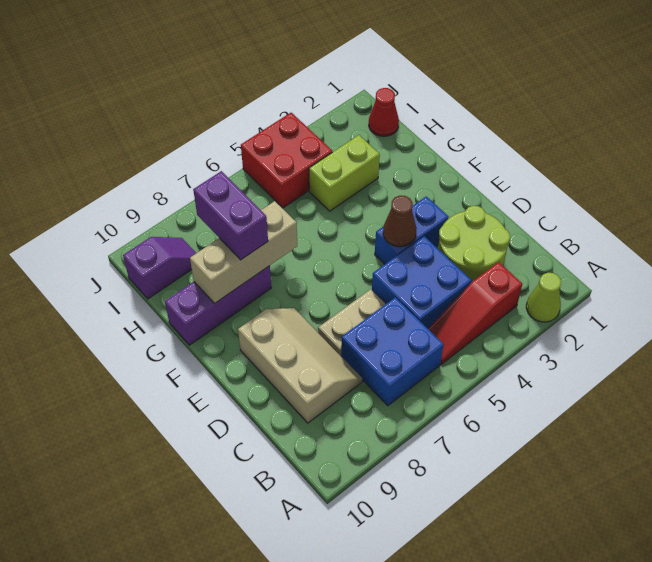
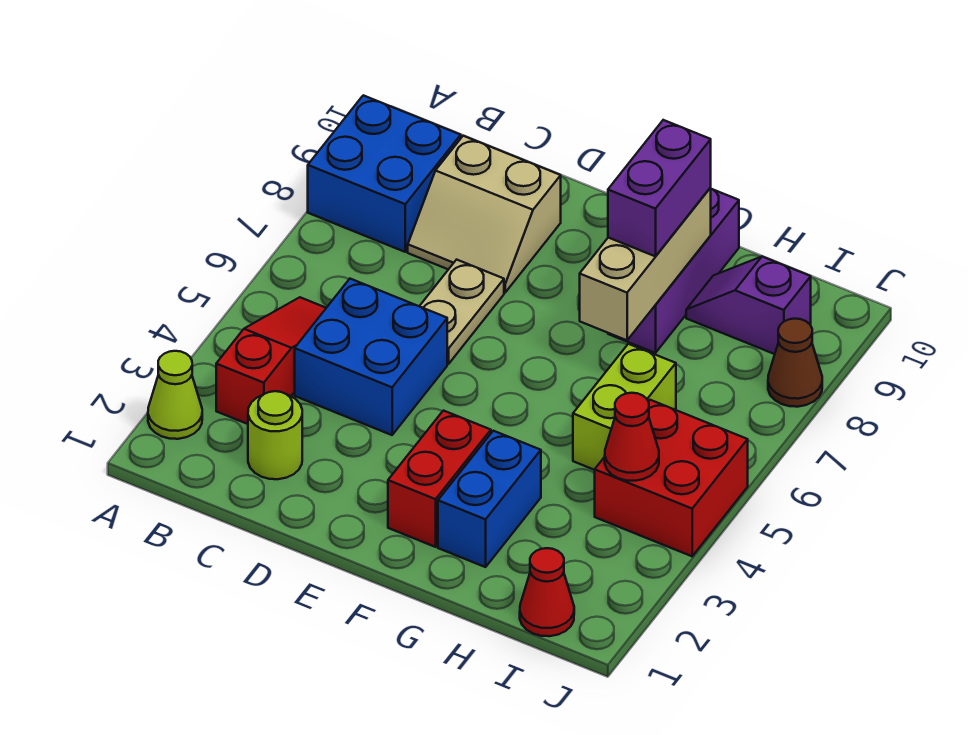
blue brick B6:C7 level 1 -> blue brick A8:B9 level 1
lime round brick C2:D3 level 1 -> lime round brick C2 level 1
tan slope C8:E9 level 1 top 9 -> tan slope C8:D9 level 1 top 9
blue brick E3:E4 level 1 -> blue brick G2:G3 level 1
brown cone E4 level 2 -> brown cone J8 level 1
none -> red brick F2:F3 level 1
purple brick G8:H8 level 3 -> purple brick G8:G9 level 3
lime brick H3:H4 level 1 -> lime brick H5:H6 level 1
none -> red cone I4 level 2
purple slope I9:I10 level 1 top 10 -> purple slope H9:I9 level 1 top I

